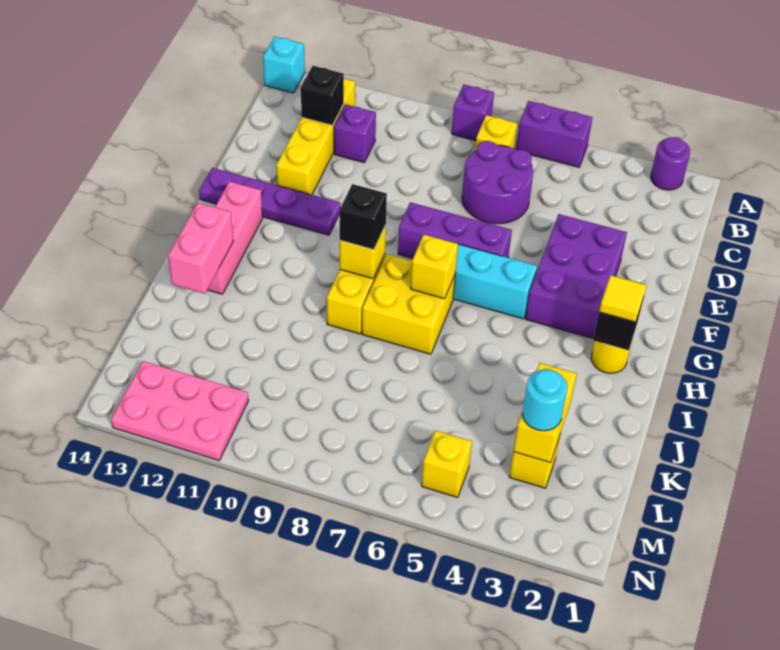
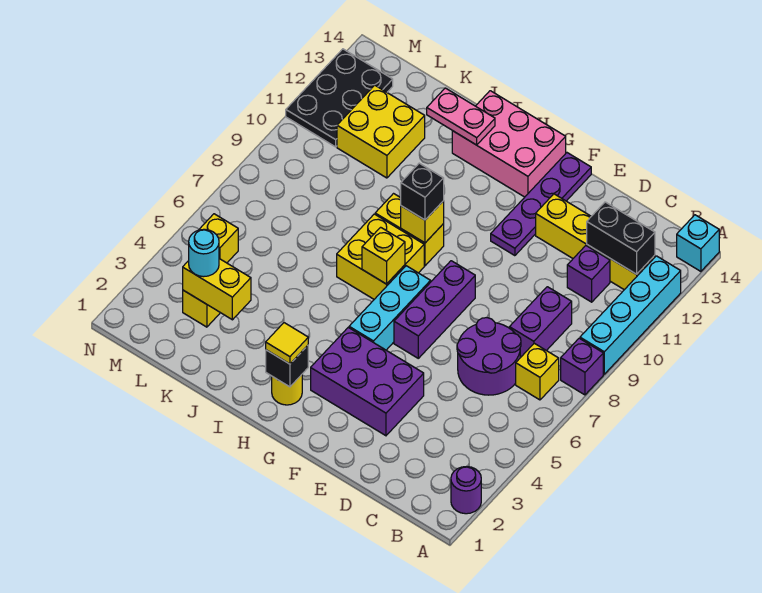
purple brick A5:A6 level 1 -> purple brick C8:C9 level 1
none -> cyan brick A9:A12 level 1
black brick C12 level 2 -> black brick B12:C12 level 2
pink brick G13:I13 level 1 -> pink brick G13:I14 level 1
pink brick I13:J13 level 2 -> pink plate I13:J13 level 2
none -> yellow brick K11:L12 level 1
pink plate M11:N13 level 1 -> black plate M11:N13 level 1

